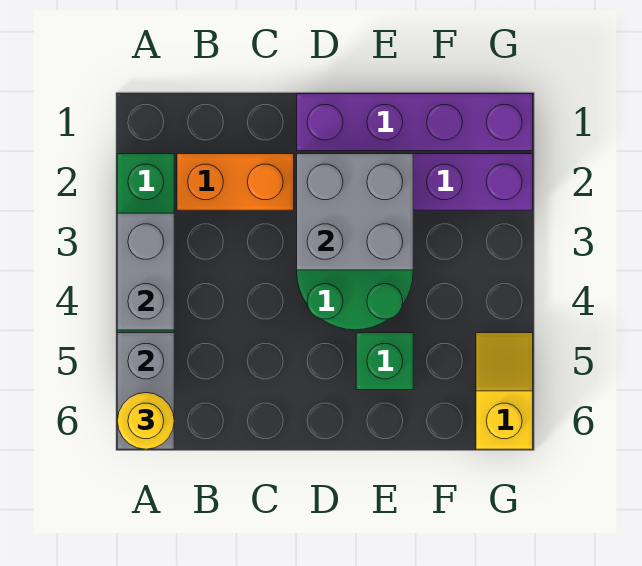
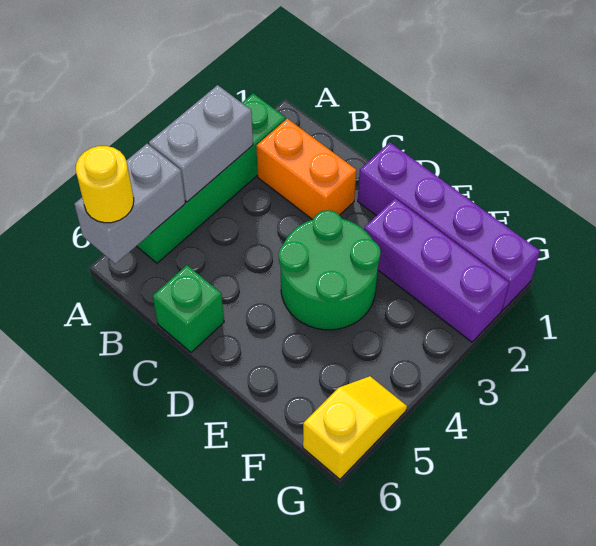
grey brick D2:E3 level 2 -> none
green brick E5 level 1 -> green brick C6 level 1

